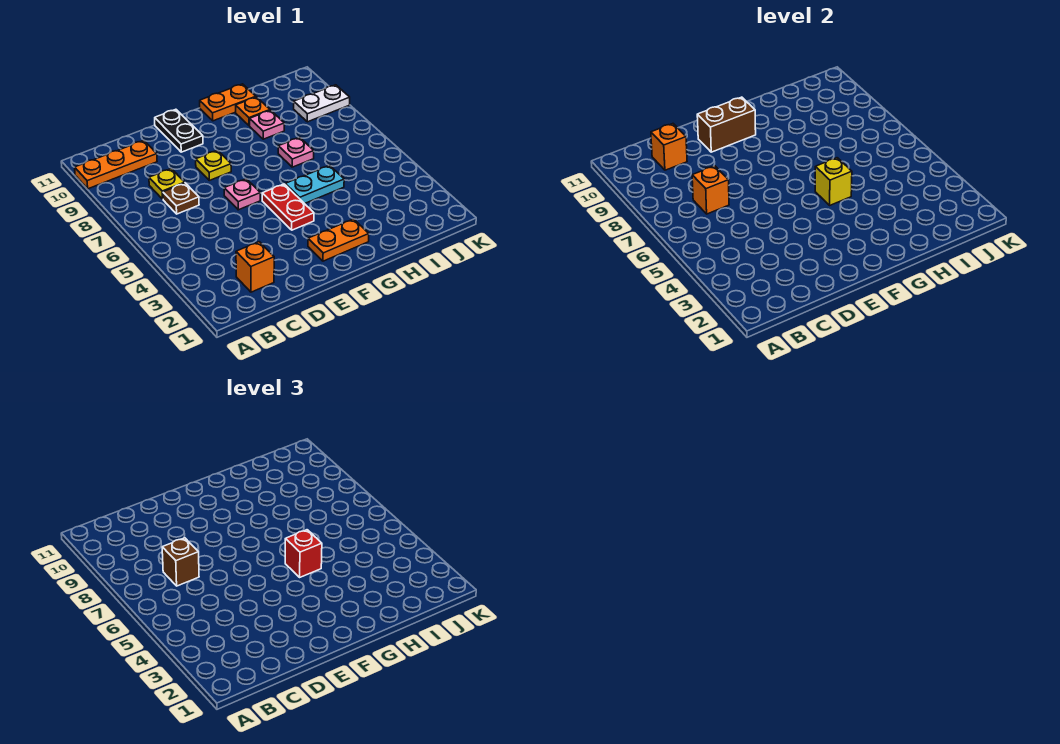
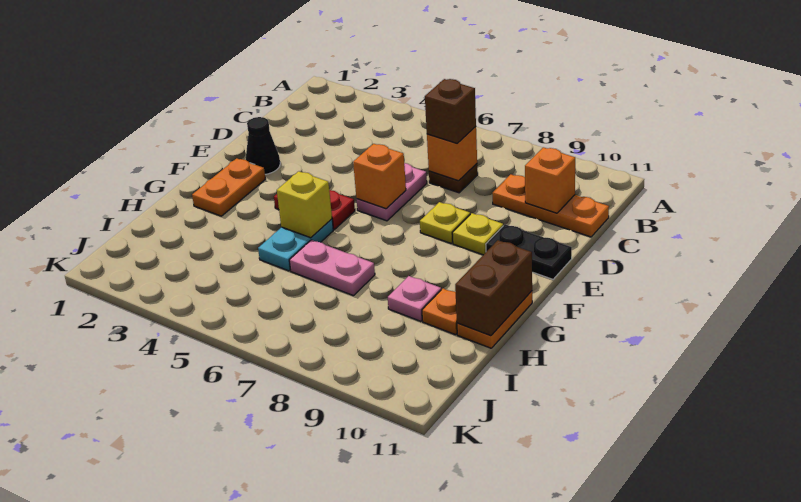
orange plate A10:C10 level 1 -> orange plate C9:C11 level 1
orange brick C2 level 1 -> orange brick E6 level 2
yellow plate C8 level 1 -> yellow plate E9 level 1
none -> black cone E2 level 1
pink plate E6 level 1 -> pink plate D6:E6 level 1
brown brick E10:F10 level 2 -> brown brick G11:H11 level 2
red brick G5 level 3 -> none
pink plate H7 level 1 -> pink plate H6:H7 level 1
white plate J9:K9 level 1 -> none

